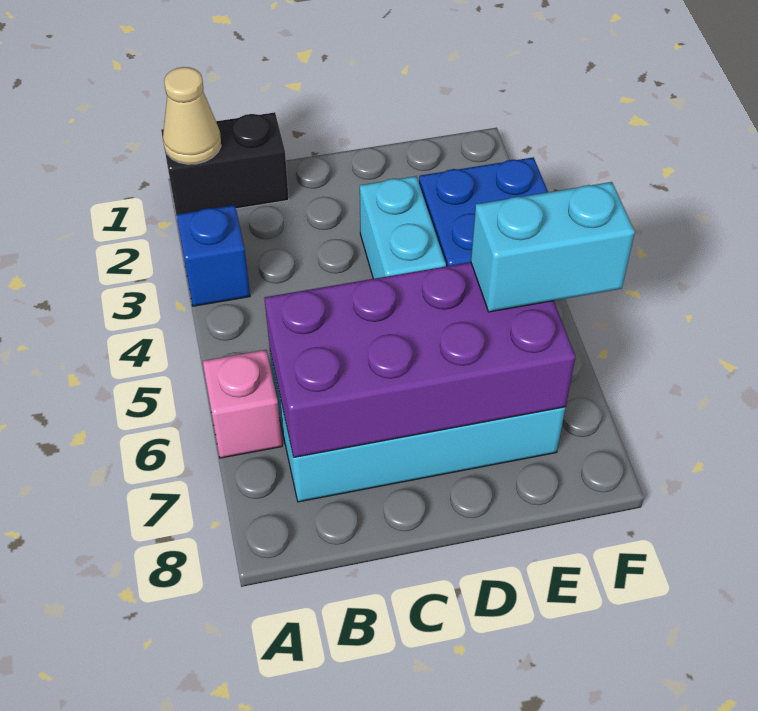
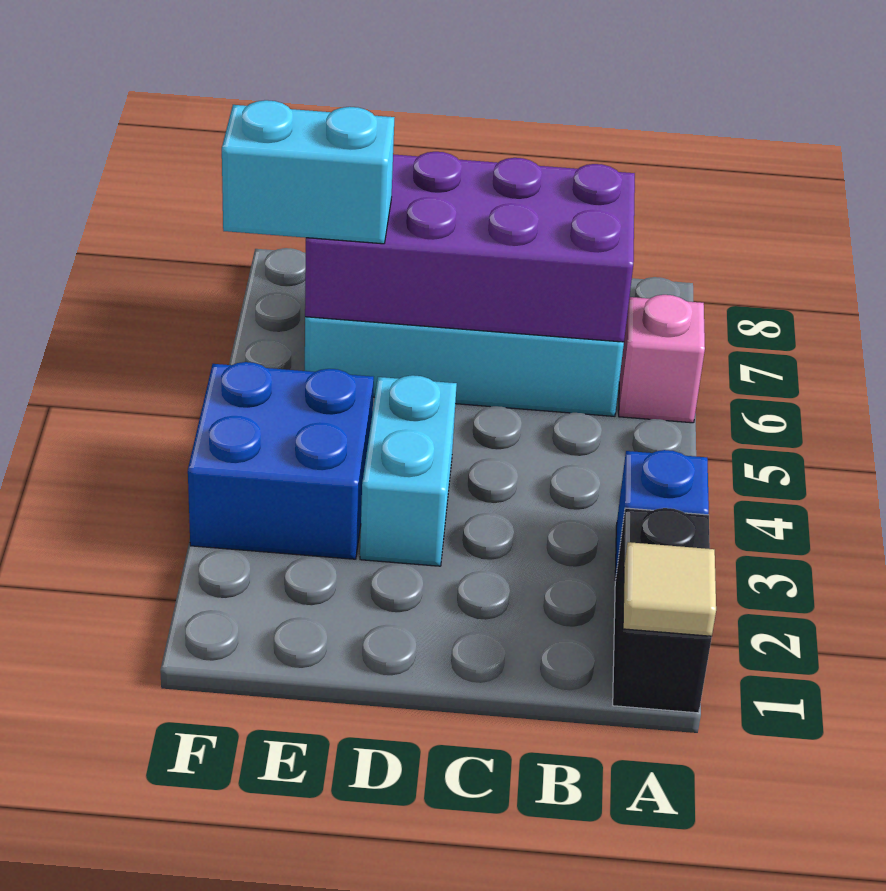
black brick A1:B1 level 1 -> black brick A1:A2 level 1
tan cone A1 level 2 -> tan tile A1 level 2

